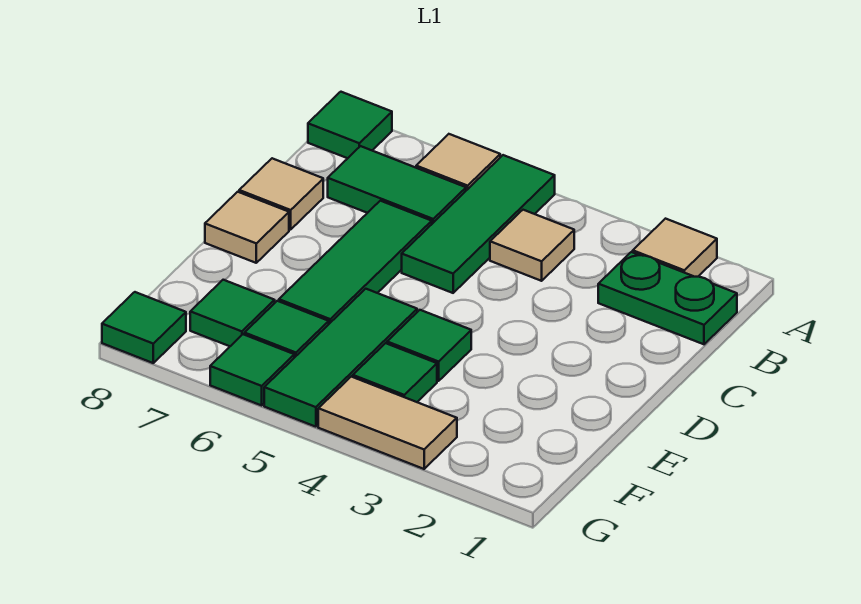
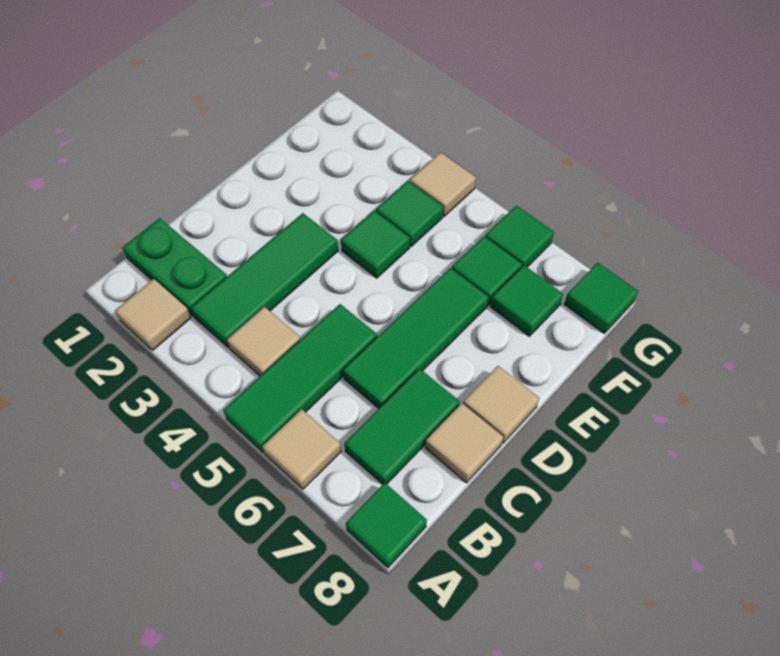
green tile B6:B7 level 1 -> green tile B7:C7 level 1
green tile E5:G5 level 1 -> green tile B3:D3 level 1
tan tile G3:G4 level 1 -> tan tile G4 level 1

